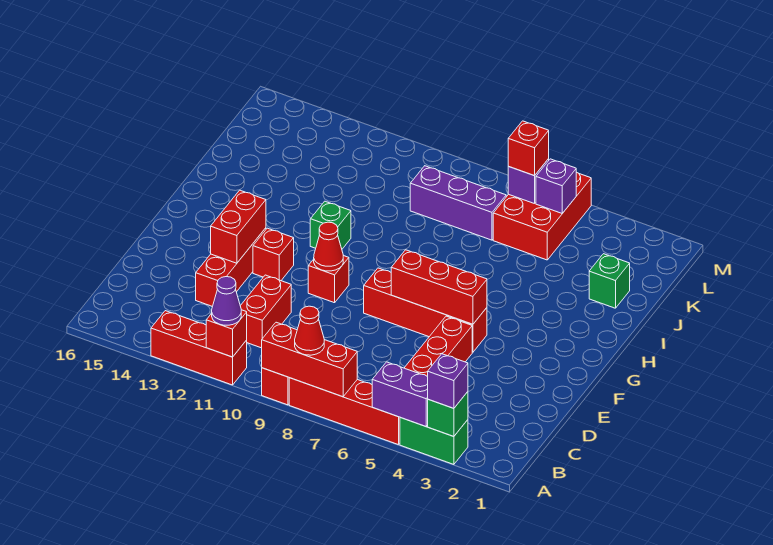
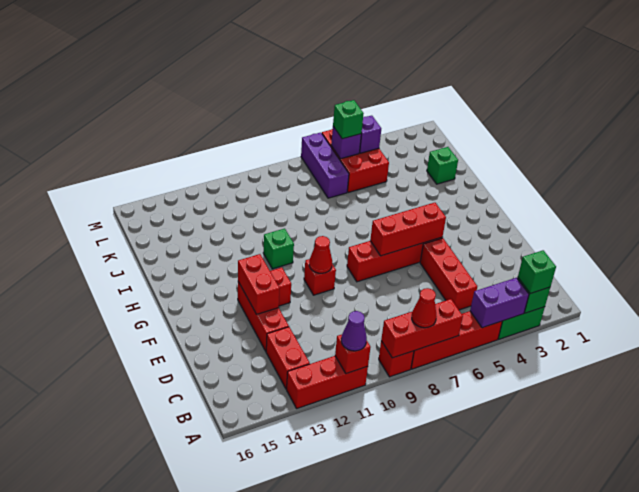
purple brick A3 level 3 -> green brick A3 level 3
red brick C11:D11 level 1 -> red brick B13:C13 level 1
purple brick K7:K9 level 1 -> purple brick K7:M7 level 1
red brick L6 level 3 -> green brick L6 level 3

